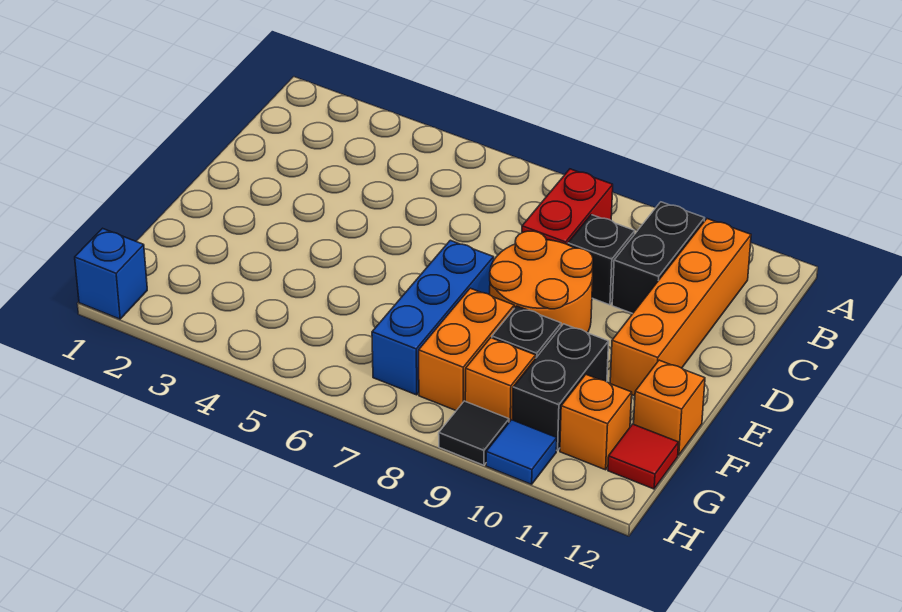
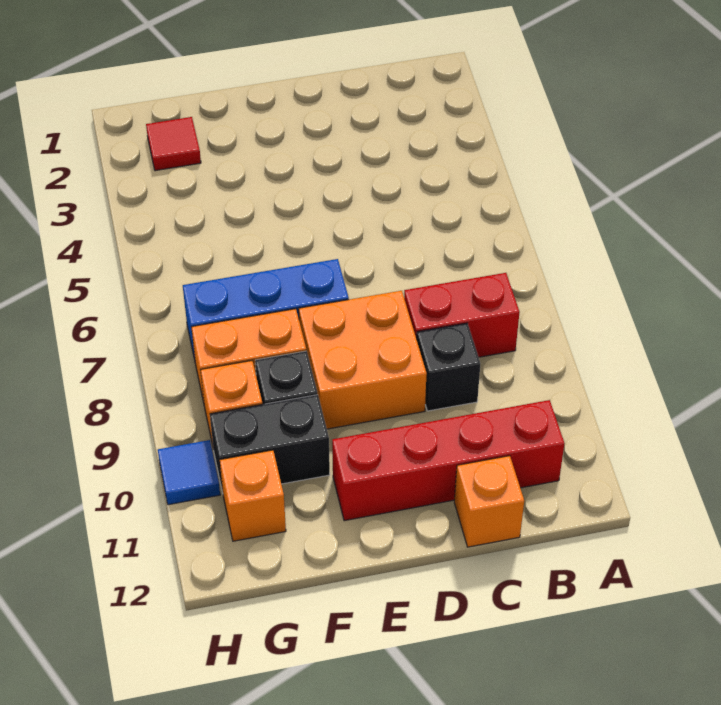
black brick B10:C10 level 1 -> none
orange brick B11:E11 level 1 -> red brick B11:E11 level 1
orange round brick D8:E9 level 1 -> orange brick D8:E9 level 1
orange brick F12 level 1 -> orange brick C12 level 1
red tile G12 level 1 -> red tile G2 level 1
blue brick H1 level 1 -> none
black tile H9 level 1 -> none

